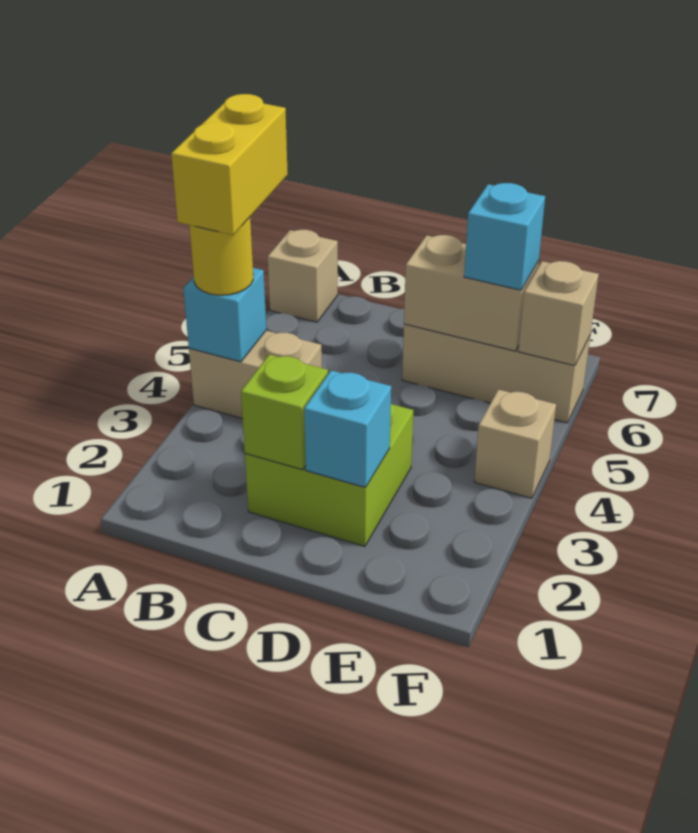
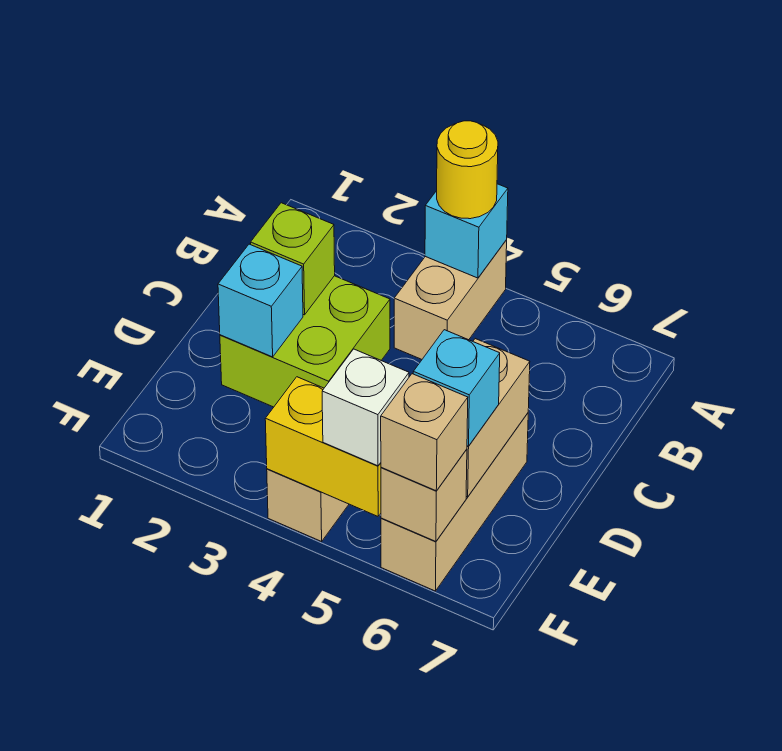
yellow brick A4:A5 level 4 -> yellow brick F4:F5 level 2
tan brick A7 level 1 -> tan brick F6 level 3
none -> white brick F5 level 3

